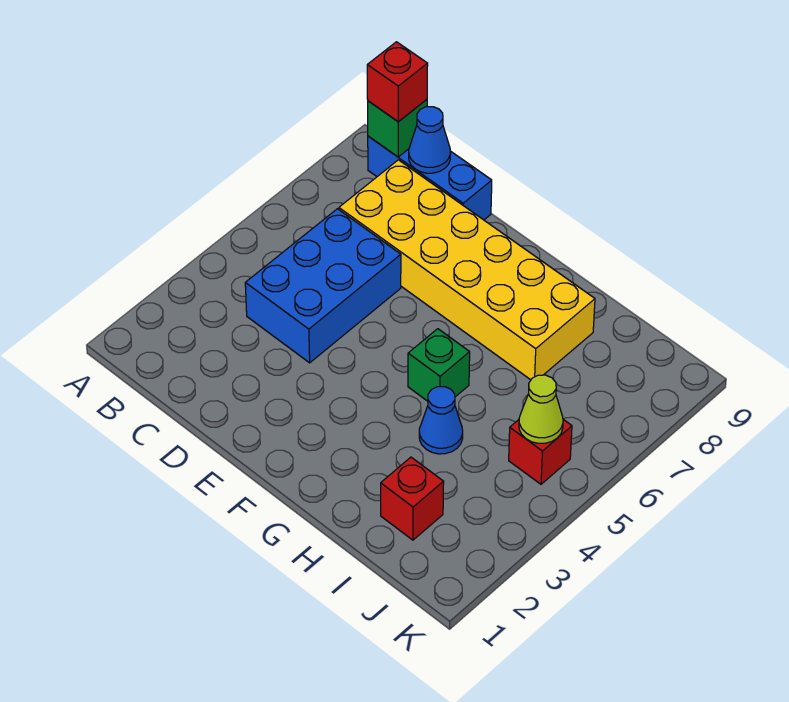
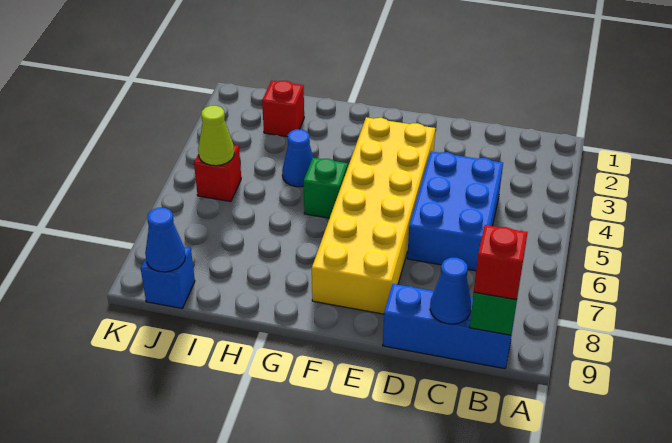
yellow brick C7:H8 level 1 -> yellow brick E3:F8 level 1
none -> blue brick J9 level 1
none -> blue cone J9 level 2

